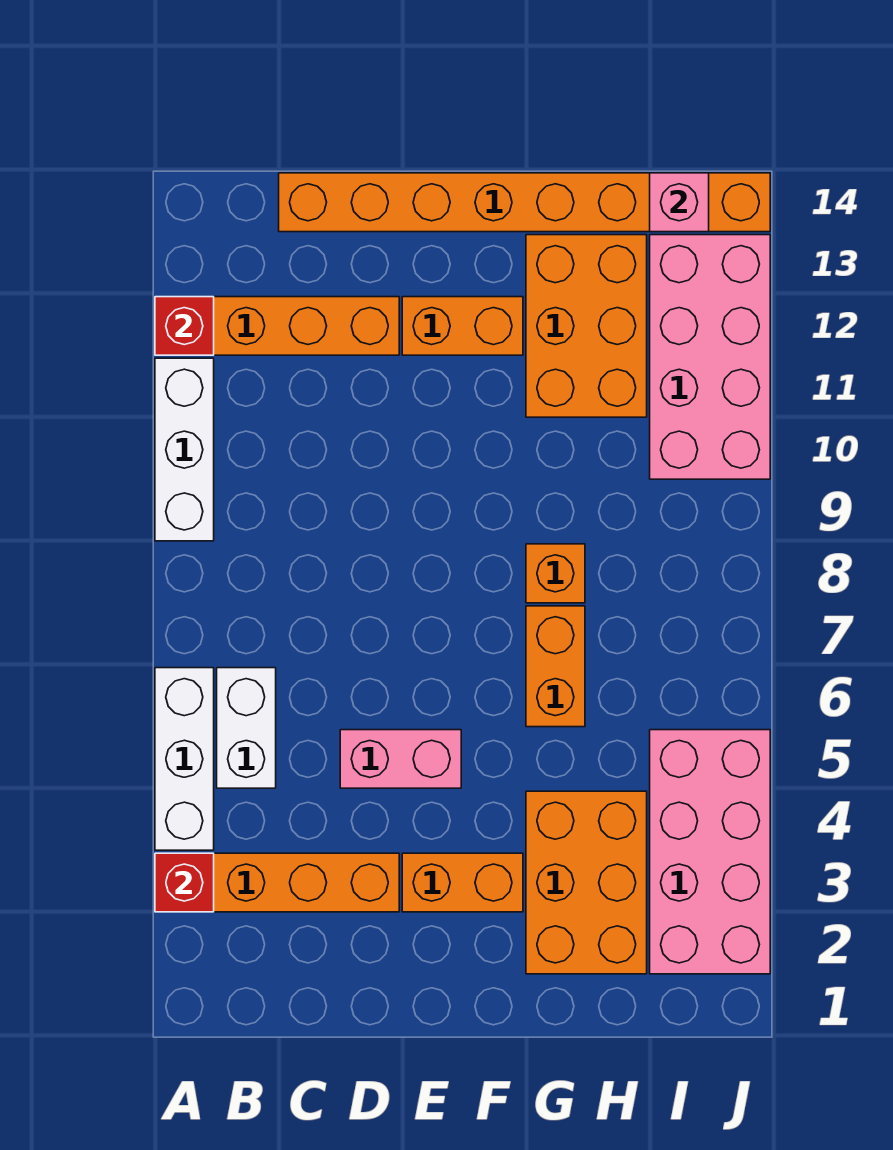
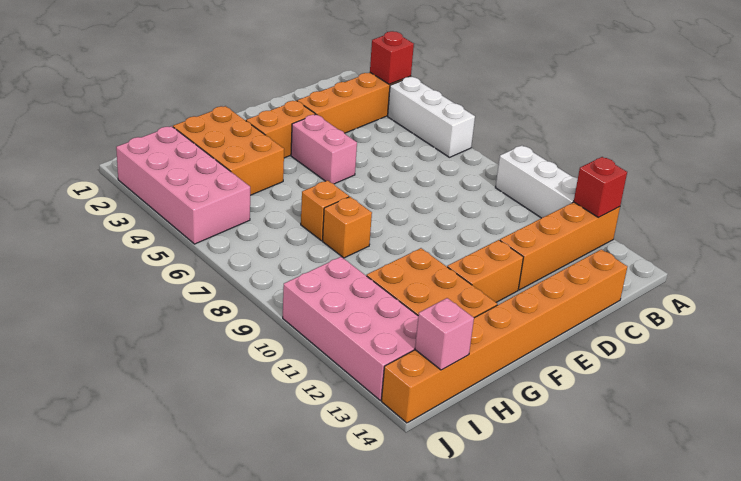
white brick B5:B6 level 1 -> none
pink brick D5:E5 level 1 -> pink brick E4:E5 level 1
orange brick G6:G7 level 1 -> orange brick G7 level 1

